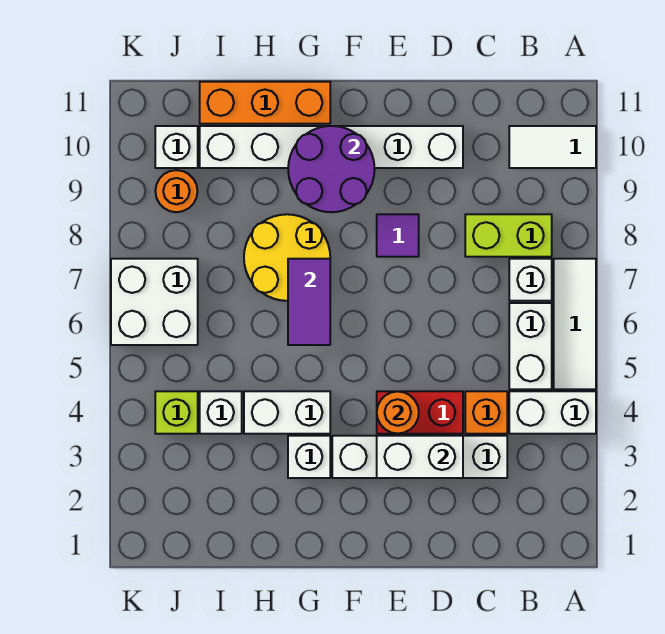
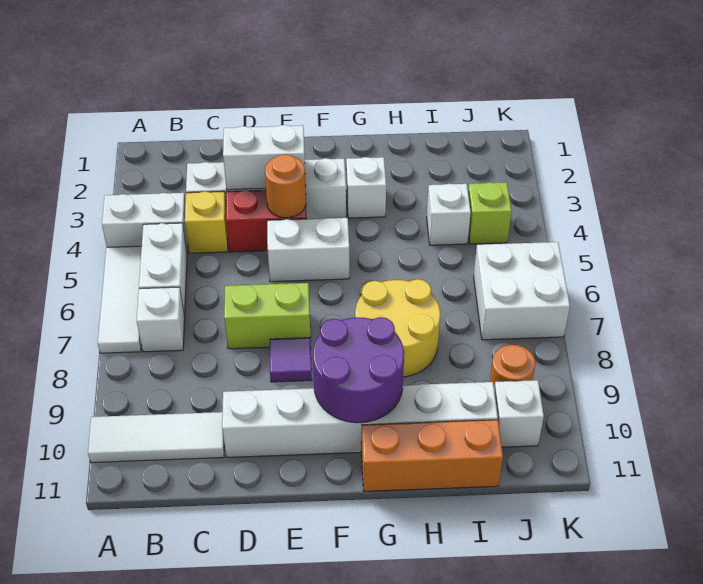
white tile A10:B10 level 1 -> white tile A10:C10 level 1
lime brick B8:C8 level 1 -> lime brick D7:E7 level 1
orange brick C4 level 1 -> yellow brick C4 level 1
white brick G4:H4 level 1 -> white brick E5:F5 level 1
purple tile G6:G7 level 2 -> none

